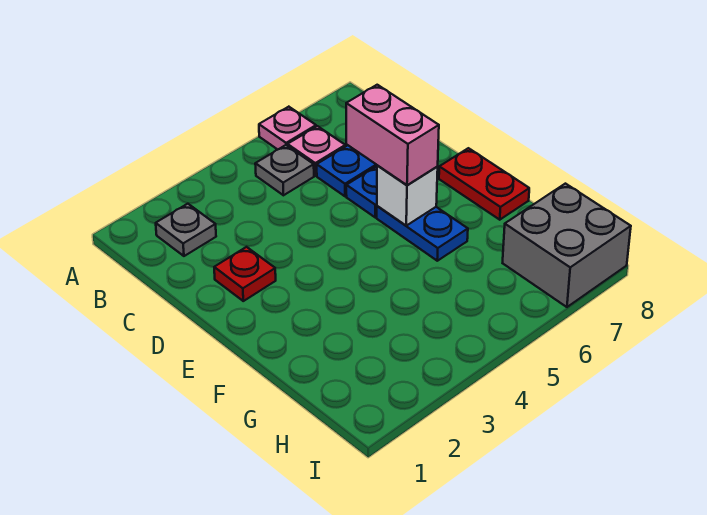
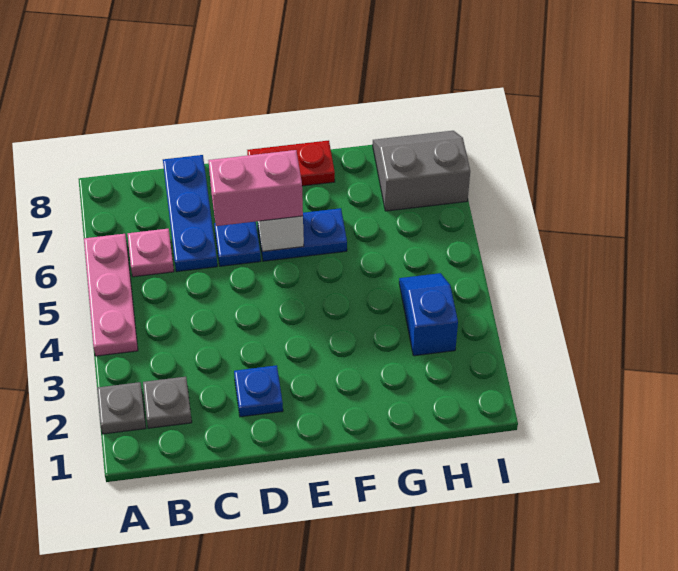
pink plate A6 level 1 -> pink plate A4:A6 level 1
grey plate B5 level 1 -> grey plate A2 level 1
red plate D2 level 1 -> blue plate D2 level 1
none -> blue slope H3:H4 level 1 top 3
grey brick H7:I8 level 1 -> grey slope H7:I8 level 1 top 7

